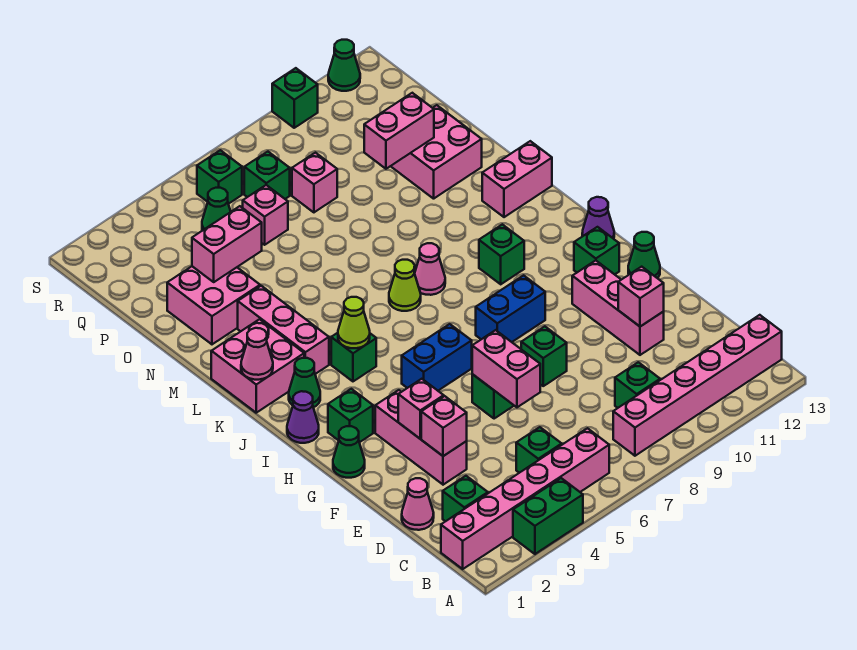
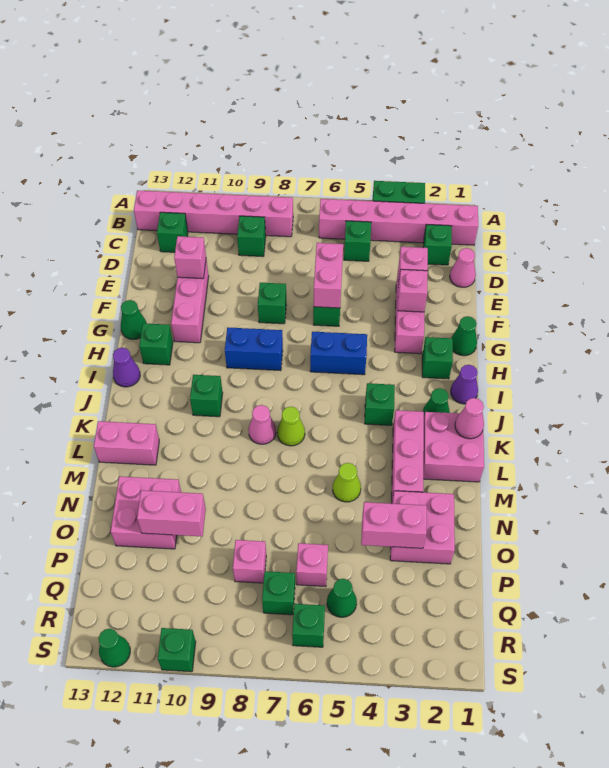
none -> green brick C12 level 1
lime cone J4 level 2 -> lime cone M5 level 1

